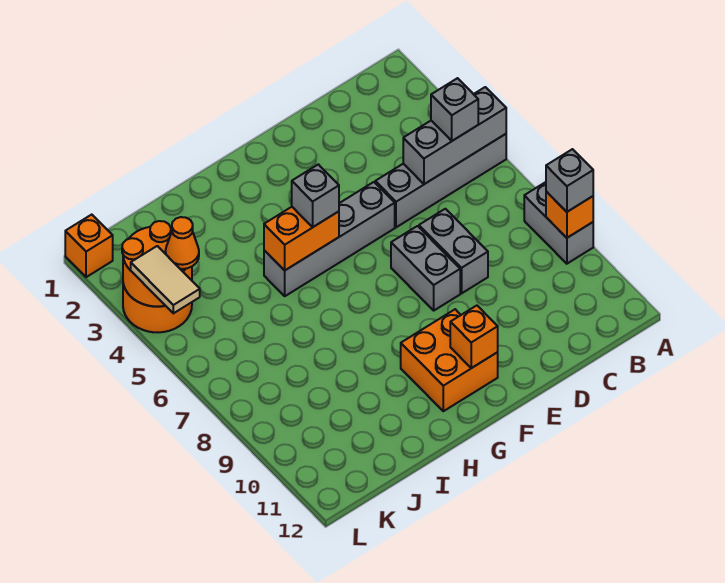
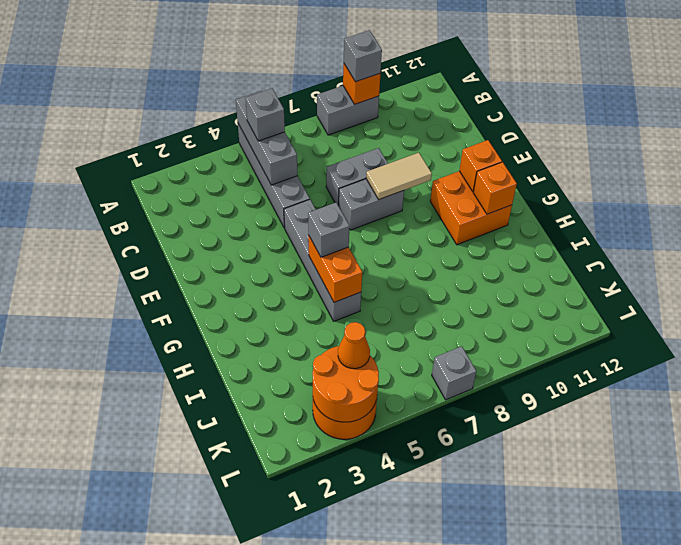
orange brick L1 level 1 -> orange brick G11 level 2
tan tile L4:L5 level 3 -> tan tile E8:E9 level 2
none -> grey brick L7 level 1

